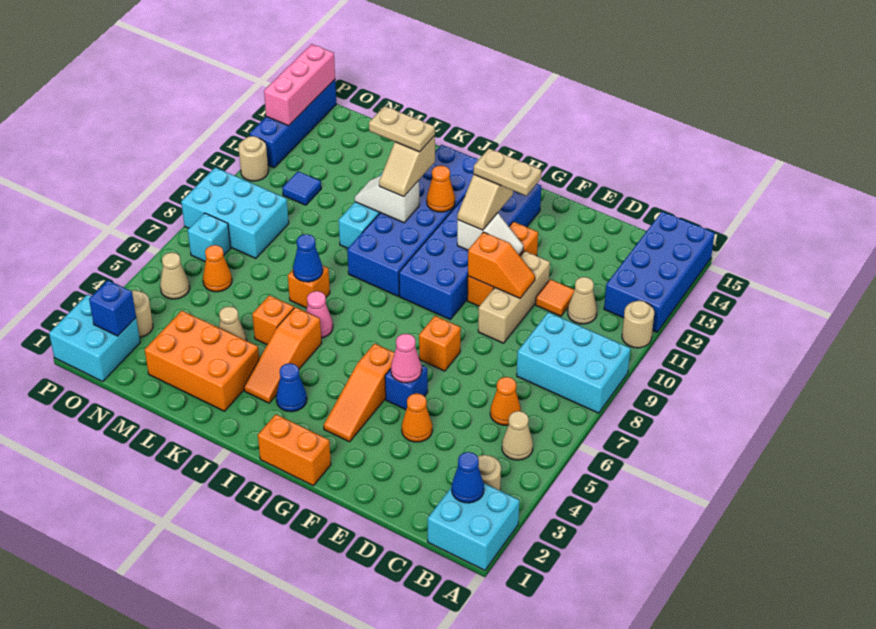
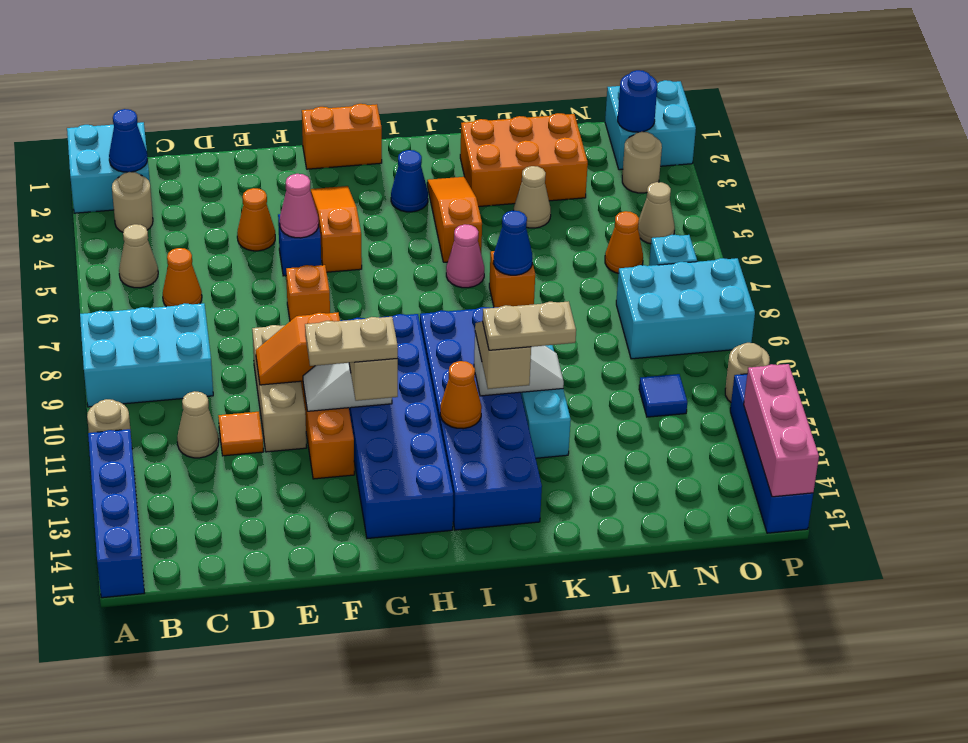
blue brick A12:B15 level 1 -> blue brick A12:A15 level 1
orange brick K5 level 1 -> none
blue brick O2 level 2 -> blue round brick O2 level 2

